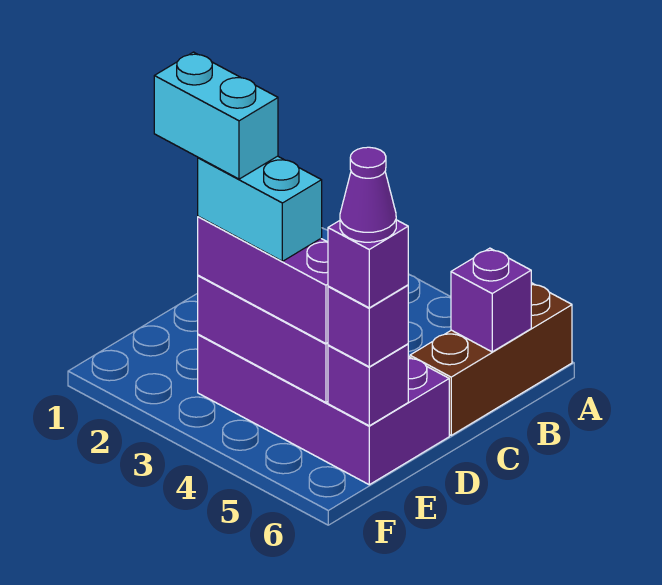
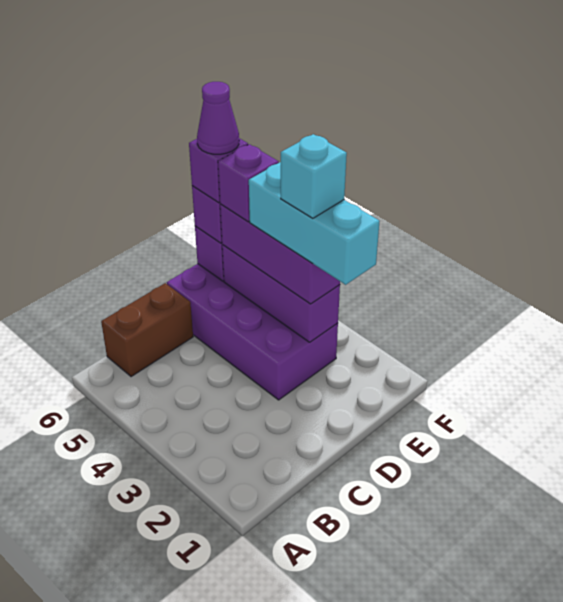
brown brick A6:C6 level 1 -> brown brick B6:C6 level 1
purple brick B6 level 2 -> purple brick E5 level 4
cyan brick E2:E3 level 5 -> cyan brick E3 level 5
cyan brick E3:E4 level 4 -> cyan brick E2:E4 level 4

